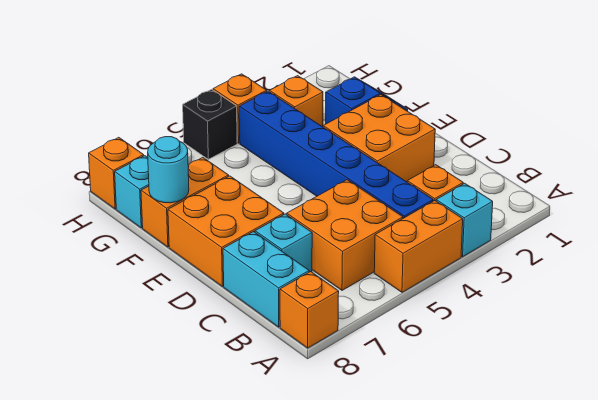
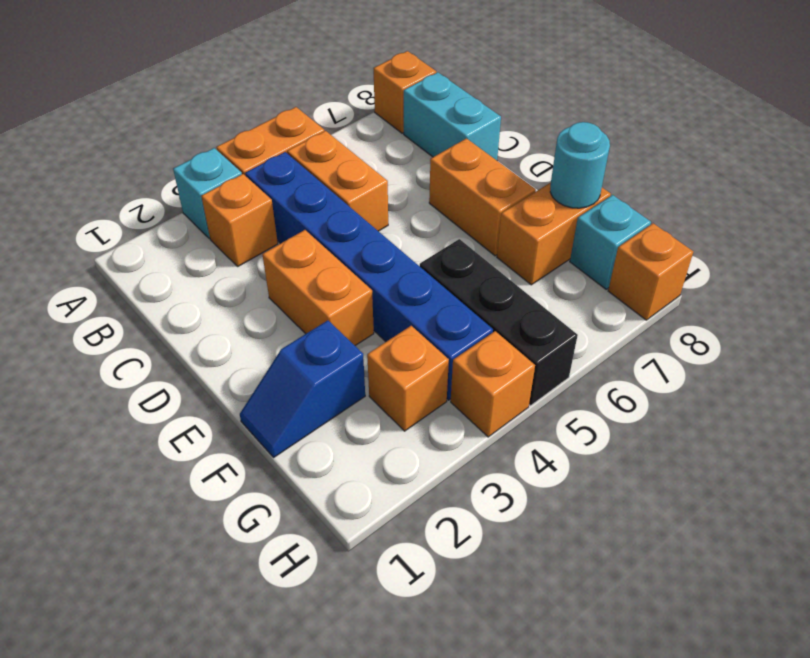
orange brick B5:C6 level 1 -> orange brick B5:C5 level 1
cyan brick C7 level 1 -> none
orange brick D2:E3 level 1 -> orange brick D3:E3 level 1
orange brick D7:E8 level 1 -> orange brick D7:E7 level 1
black brick H5 level 1 -> black brick F5:H5 level 1

